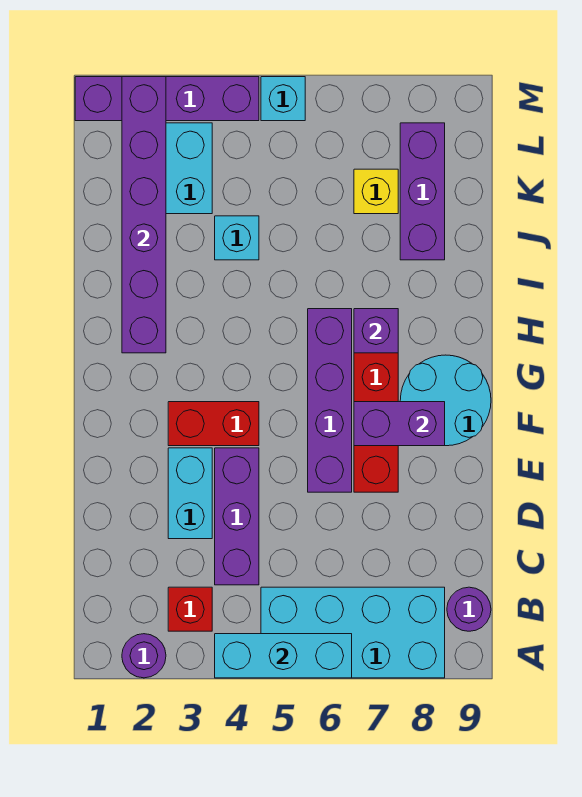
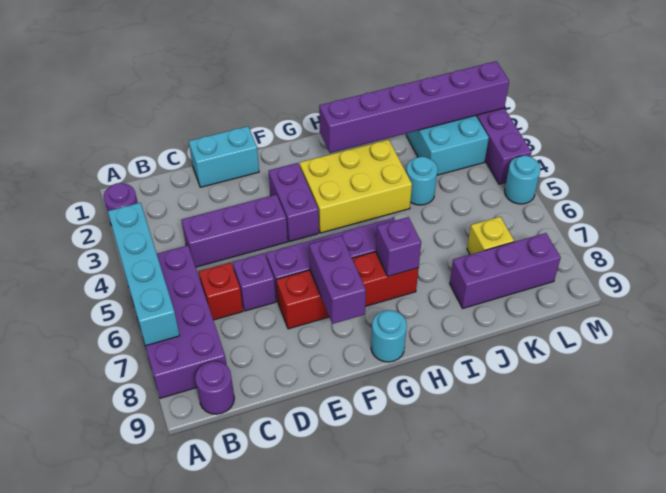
cyan brick A4:A6 level 2 -> cyan brick A4:A7 level 2
cyan brick A5:B8 level 1 -> purple brick A5:B8 level 1
red brick B3 level 1 -> red brick C6 level 1
cyan brick D3:E3 level 1 -> cyan brick D1:E1 level 1
none -> purple brick D6 level 1
red brick F3:F4 level 1 -> purple brick F3:F4 level 1
cyan round brick F8:G9 level 1 -> cyan round brick G9 level 1
none -> yellow brick G3:I4 level 1
cyan brick J4 level 1 -> cyan round brick J4 level 1
cyan brick M5 level 1 -> cyan round brick M5 level 1

